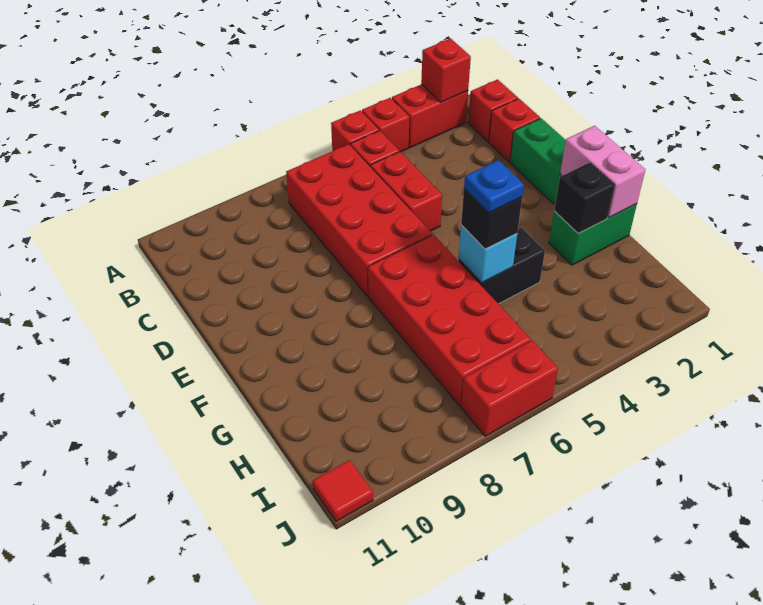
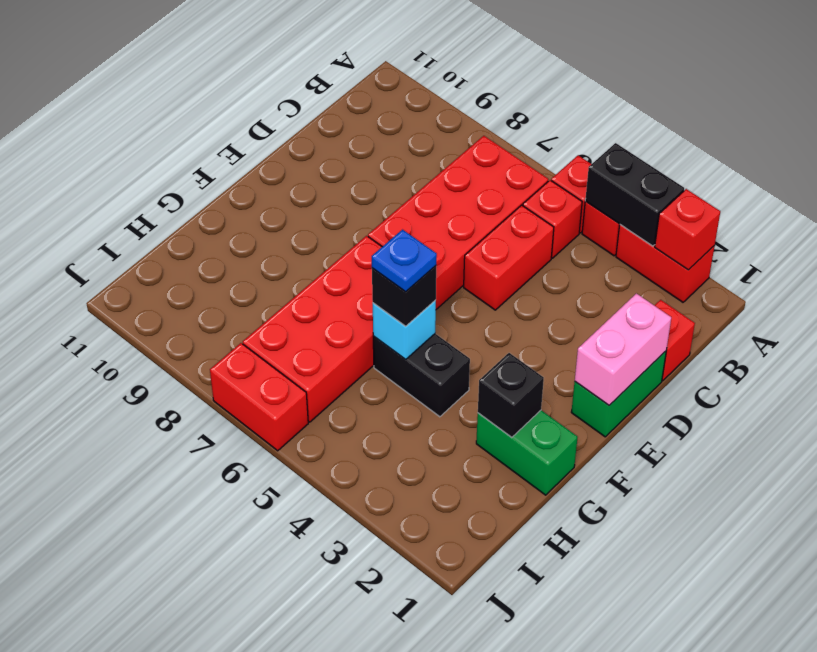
none -> black brick A3:A4 level 2
red brick B1 level 1 -> none
pink brick F1:G1 level 2 -> pink brick D1:E1 level 2
red tile J11 level 1 -> none

